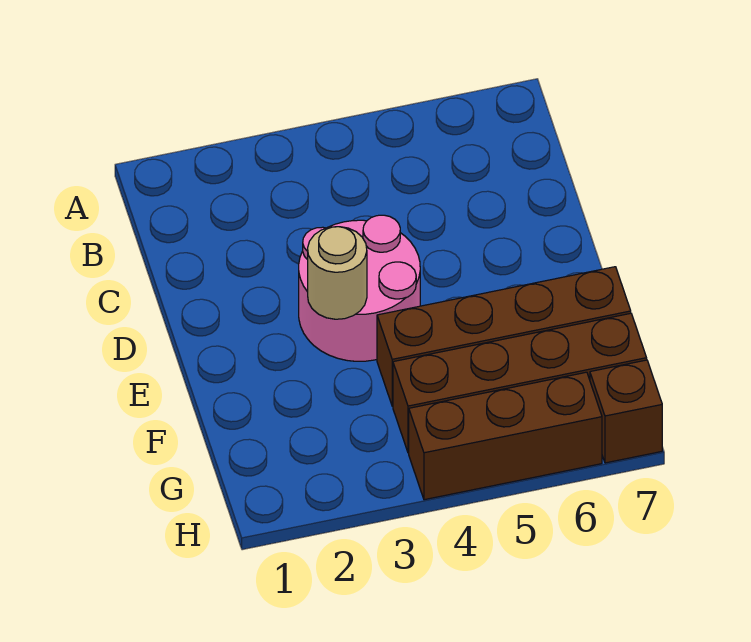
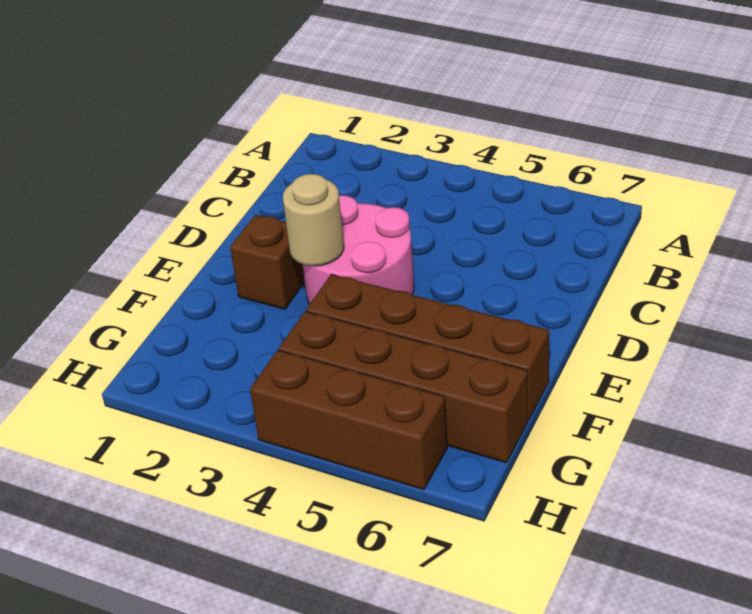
brown brick H7 level 1 -> brown brick E2 level 1

